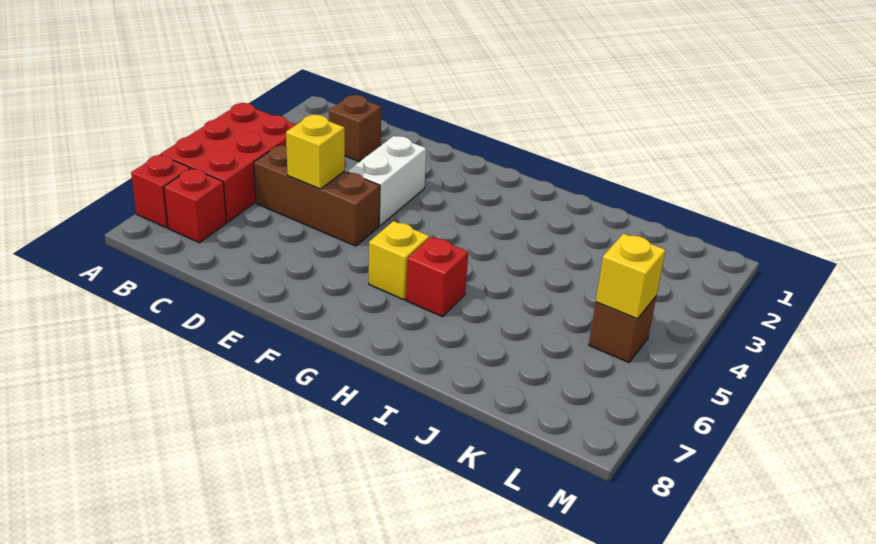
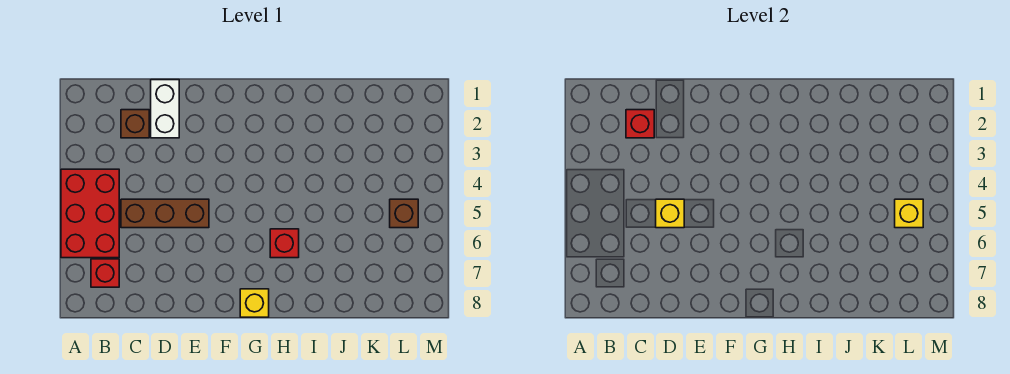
red brick A7 level 1 -> red brick C2 level 2
white brick E3:E4 level 1 -> white brick D1:D2 level 1
yellow brick G6 level 1 -> yellow brick G8 level 1

